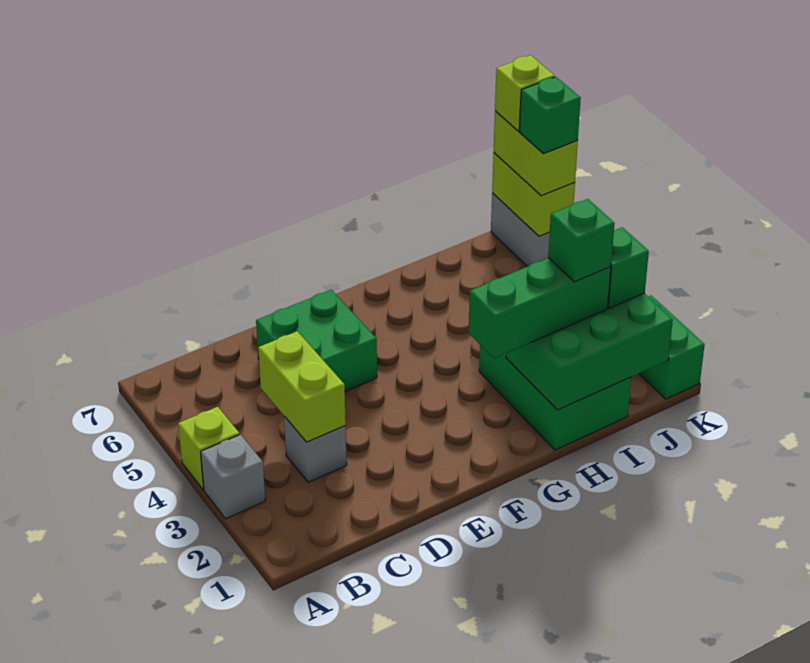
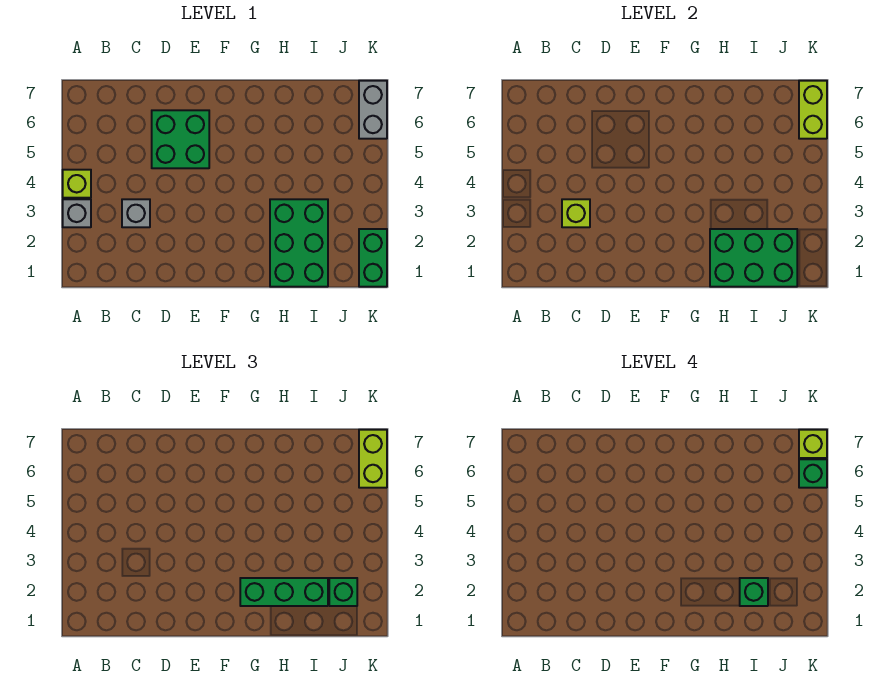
lime brick C3:C4 level 2 -> lime brick C3 level 2

